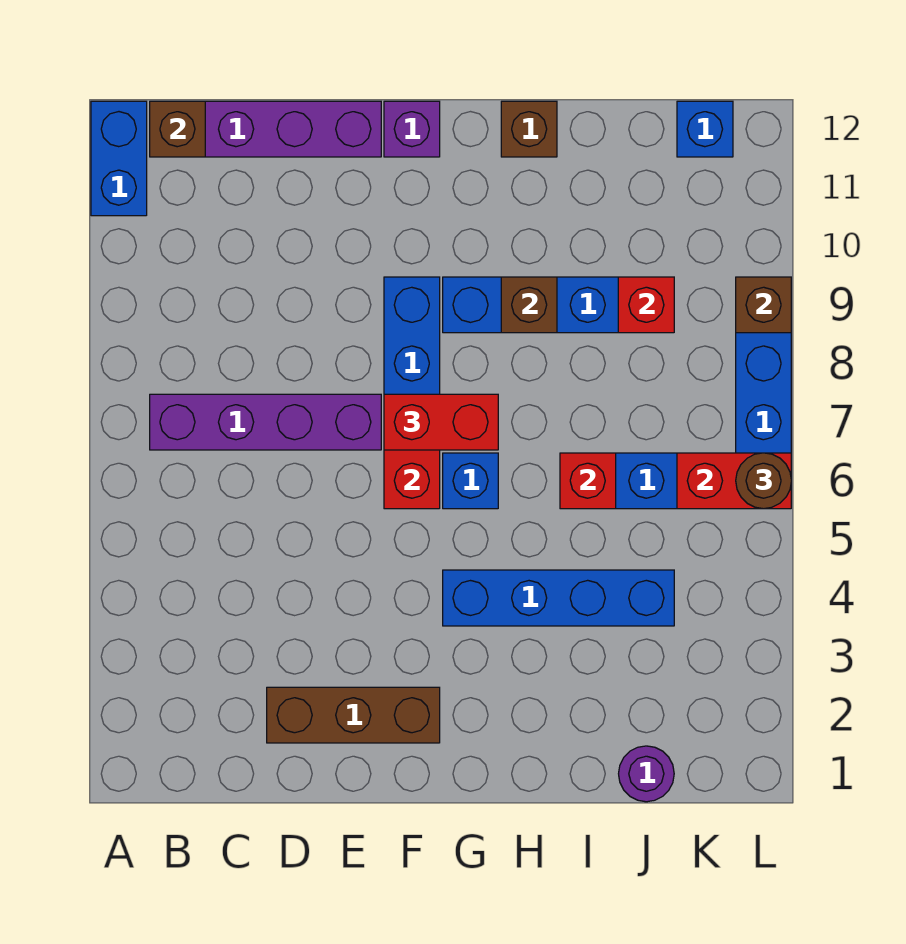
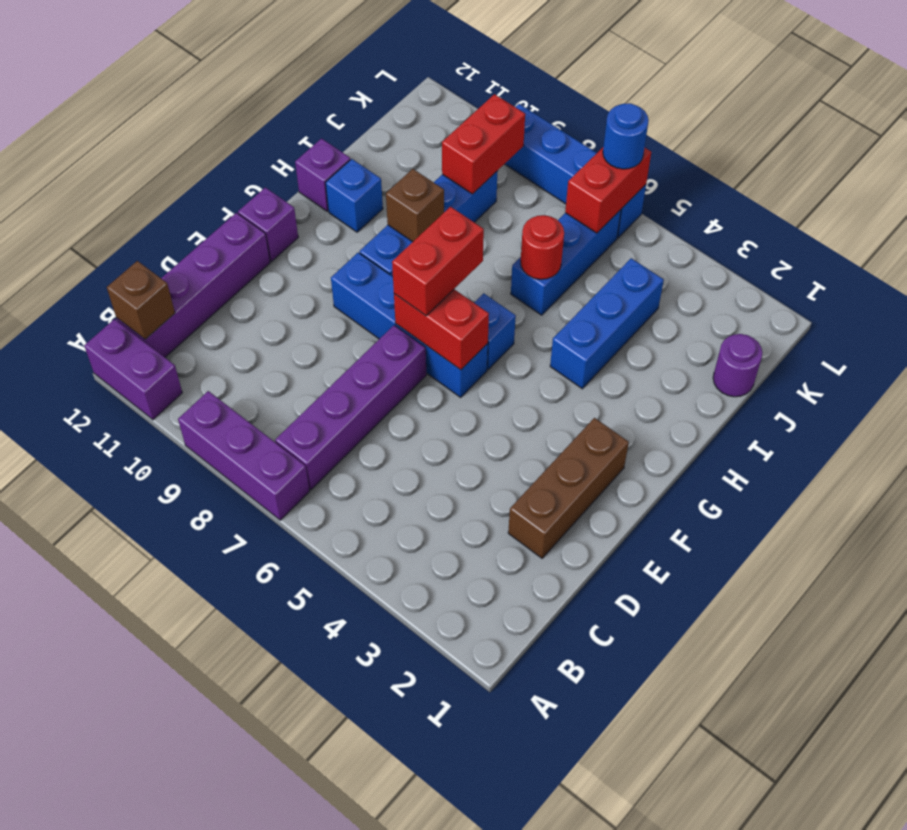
none -> purple brick A7:A9 level 1
blue brick A11:A12 level 1 -> purple brick A11:A12 level 1
blue brick G4:J4 level 1 -> blue brick H4:J4 level 1
brown brick H12 level 1 -> purple brick H12 level 1
red brick I6 level 2 -> red round brick I6 level 2
red brick J9 level 2 -> red brick J9:K9 level 2
blue brick K12 level 1 -> blue brick H11 level 1
brown round brick L6 level 3 -> blue round brick L6 level 3
brown brick L9 level 2 -> none

